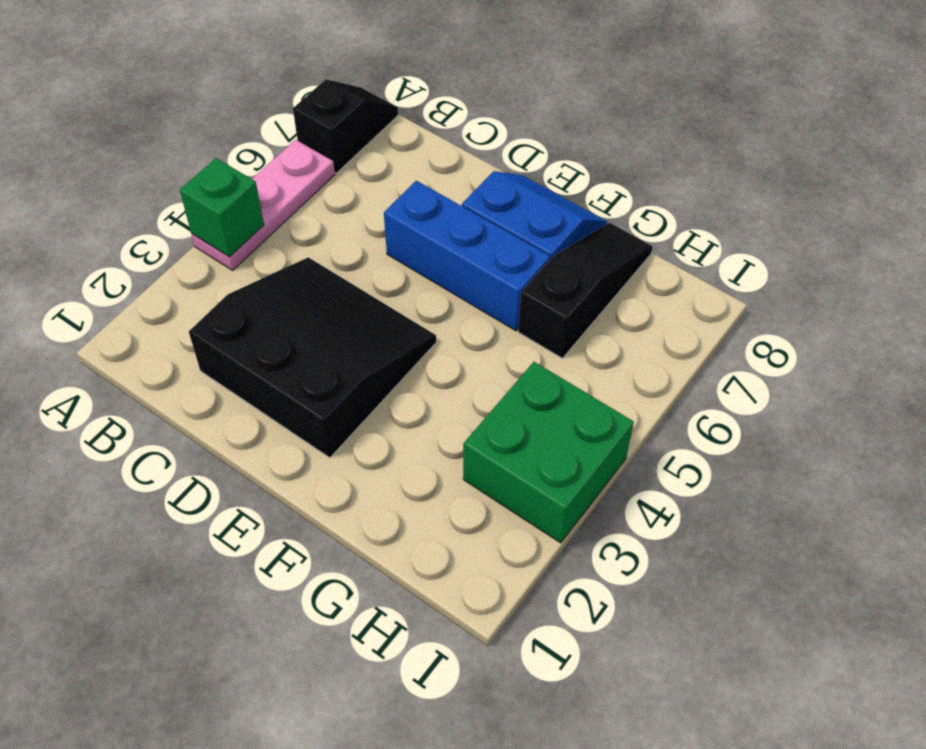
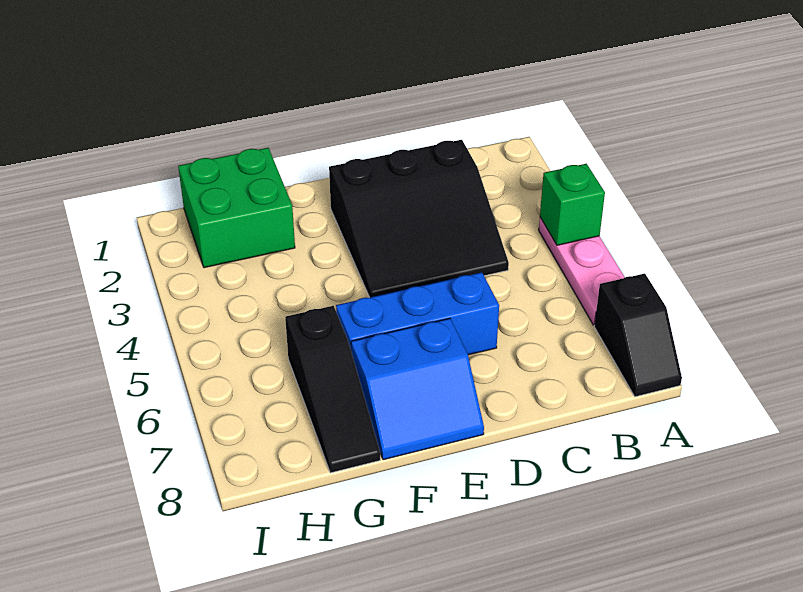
green brick H3:I4 level 1 -> green brick G1:H2 level 1

